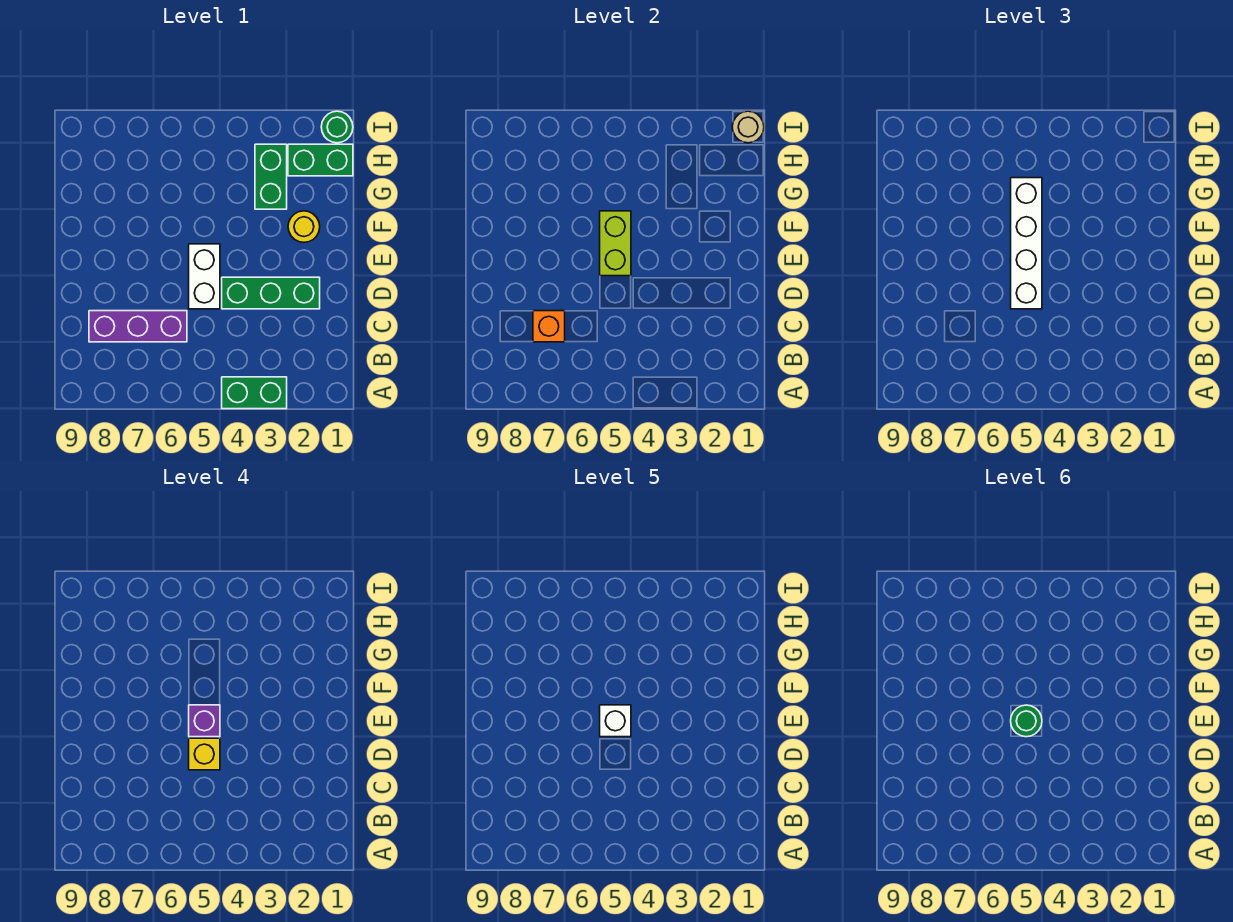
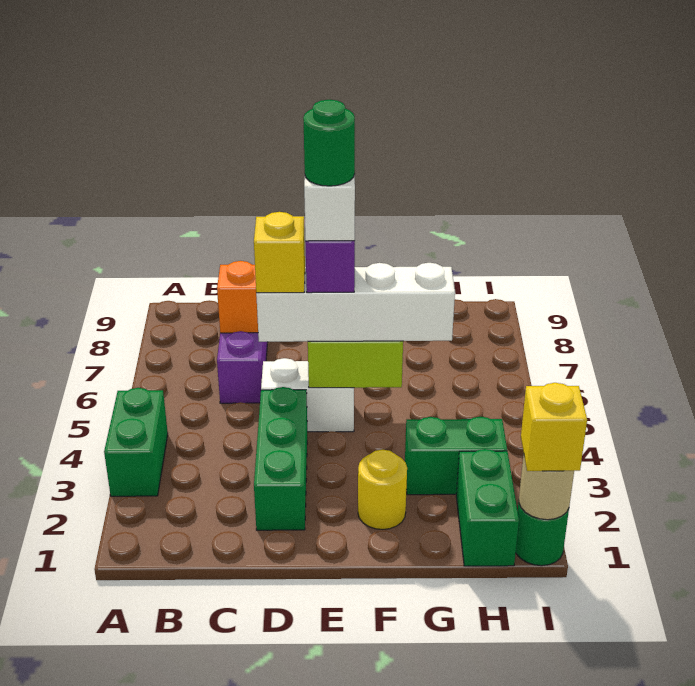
none -> yellow brick I1 level 3

